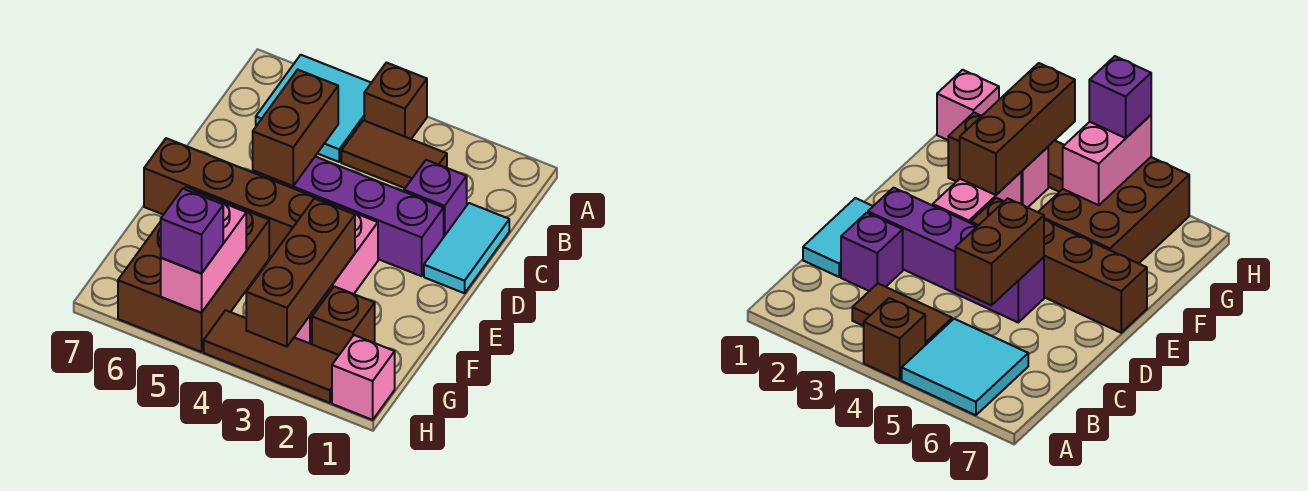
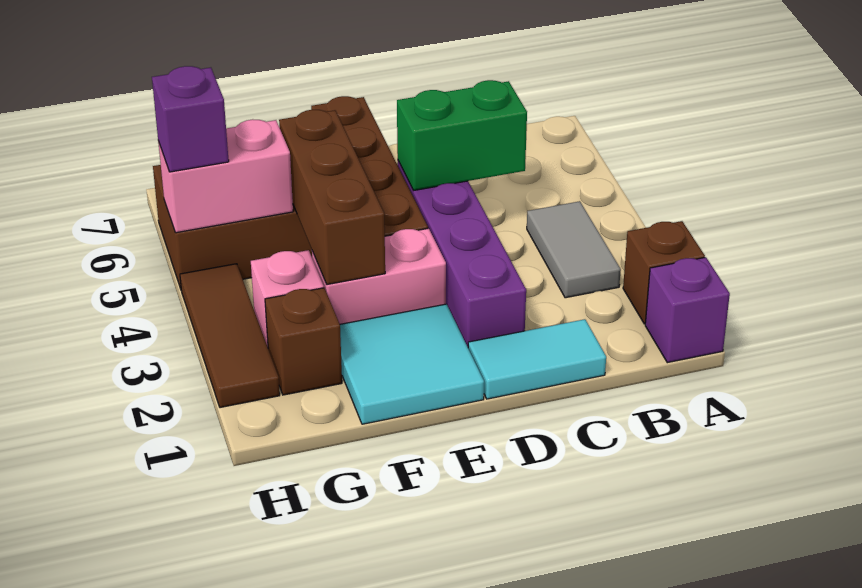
brown brick A4 level 1 -> brown brick A2 level 1
cyan tile A5:B6 level 1 -> cyan tile E1:F2 level 1
brown tile B3:B4 level 1 -> grey tile B3:B4 level 1
purple brick C2 level 1 -> purple brick A1 level 1
brown brick C5:D5 level 2 -> green brick C5:D5 level 2
brown brick F3:H3 level 2 -> brown brick F3:F5 level 2
pink brick H1 level 1 -> none

